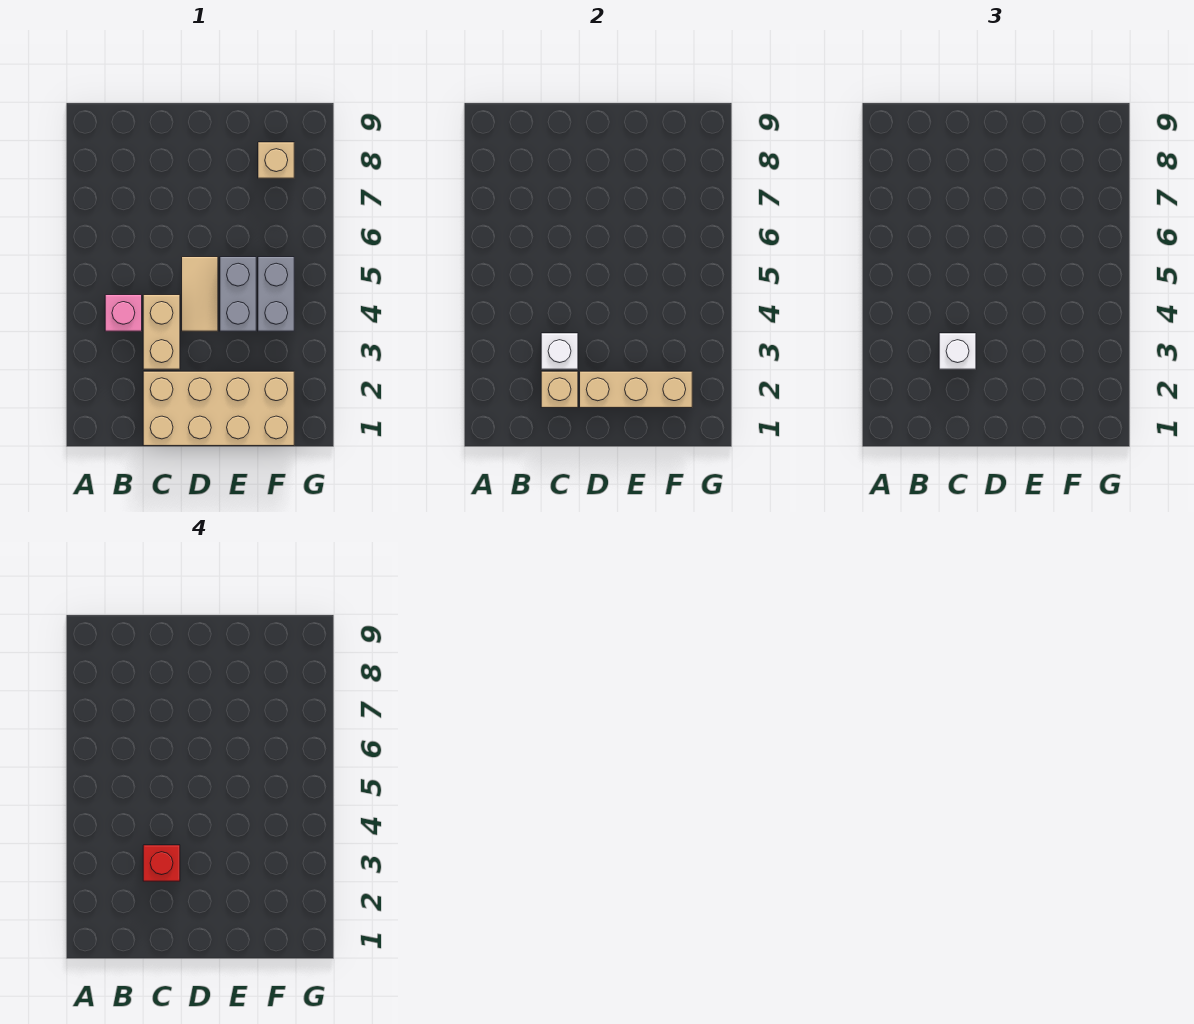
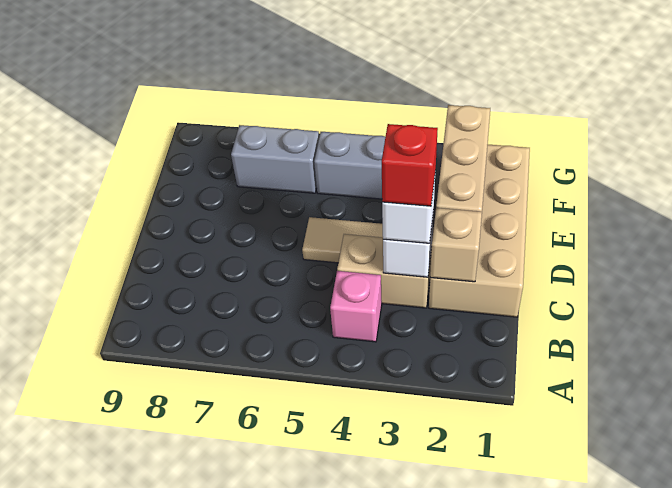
grey brick E4:E5 level 1 -> grey brick F6:F7 level 1
tan brick F8 level 1 -> none

